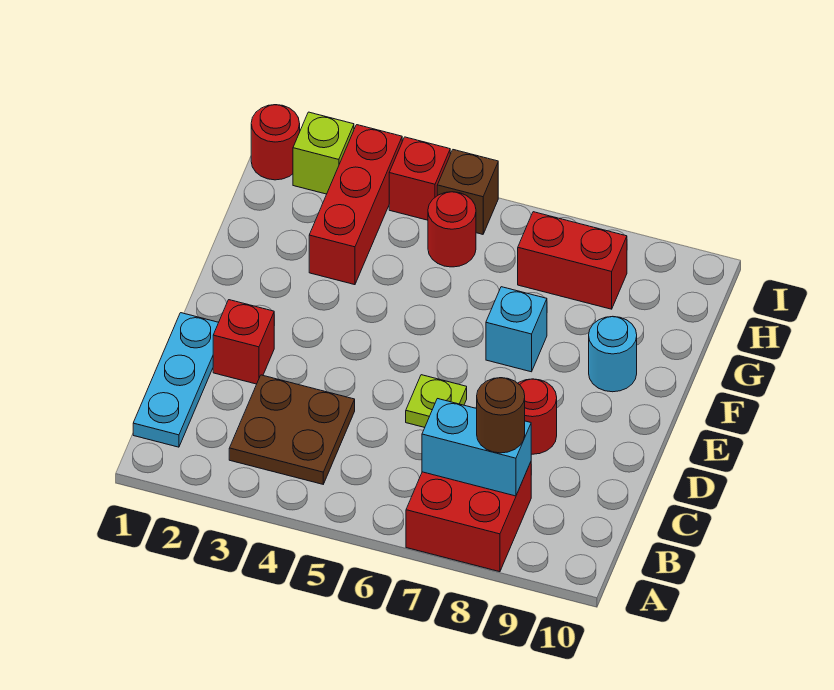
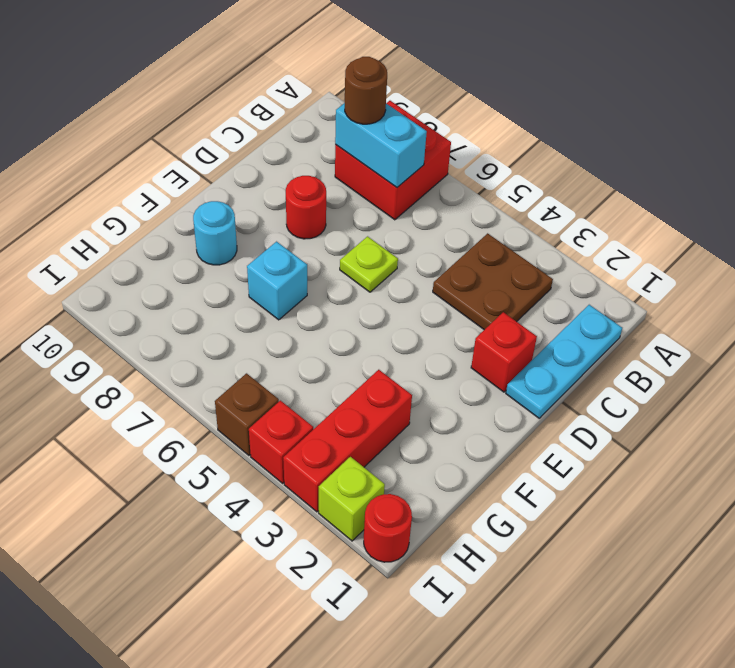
red round brick H5 level 1 -> none
red brick H7:H8 level 1 -> none

